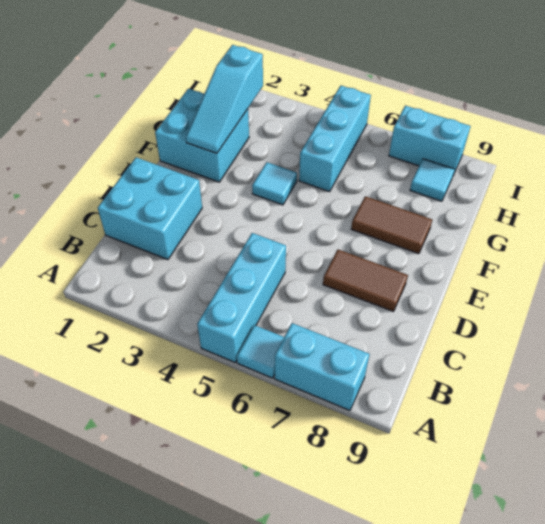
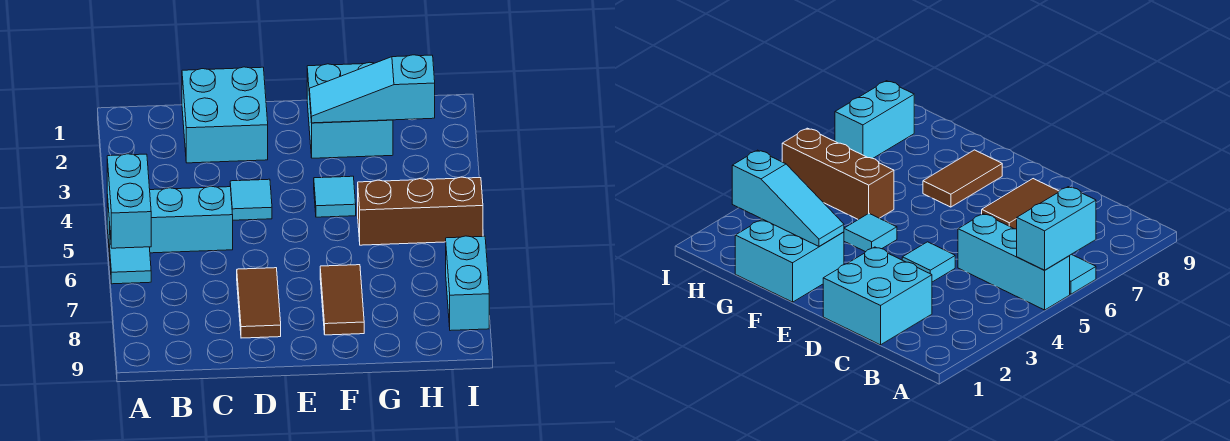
cyan brick A7:A8 level 1 -> cyan brick A5:A6 level 2
cyan brick G5:I5 level 1 -> brown brick G5:I5 level 1
cyan tile H8 level 1 -> cyan tile D4 level 1

